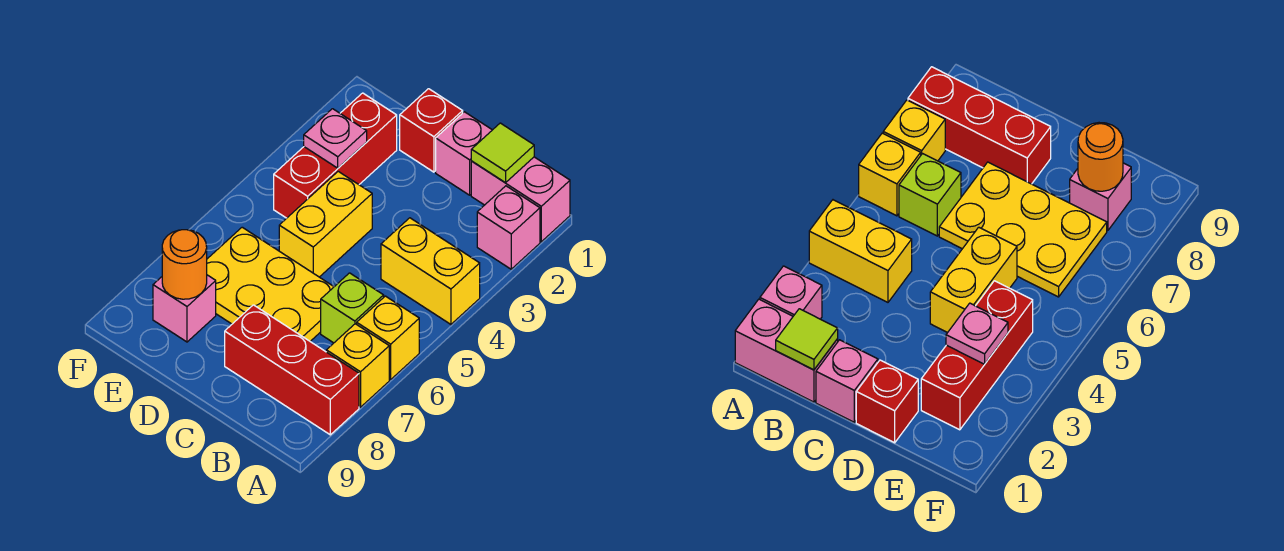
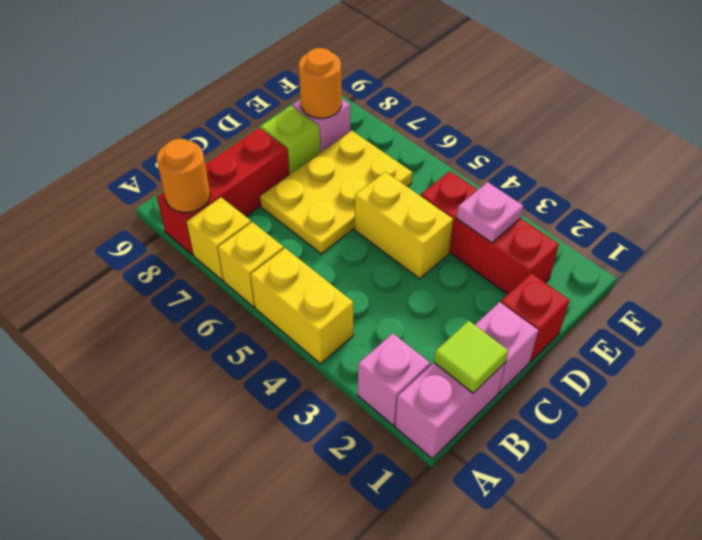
yellow brick A4:B4 level 1 -> yellow brick A4:A5 level 1
none -> orange round brick A8 level 2
lime brick B6 level 1 -> lime brick D8 level 1

